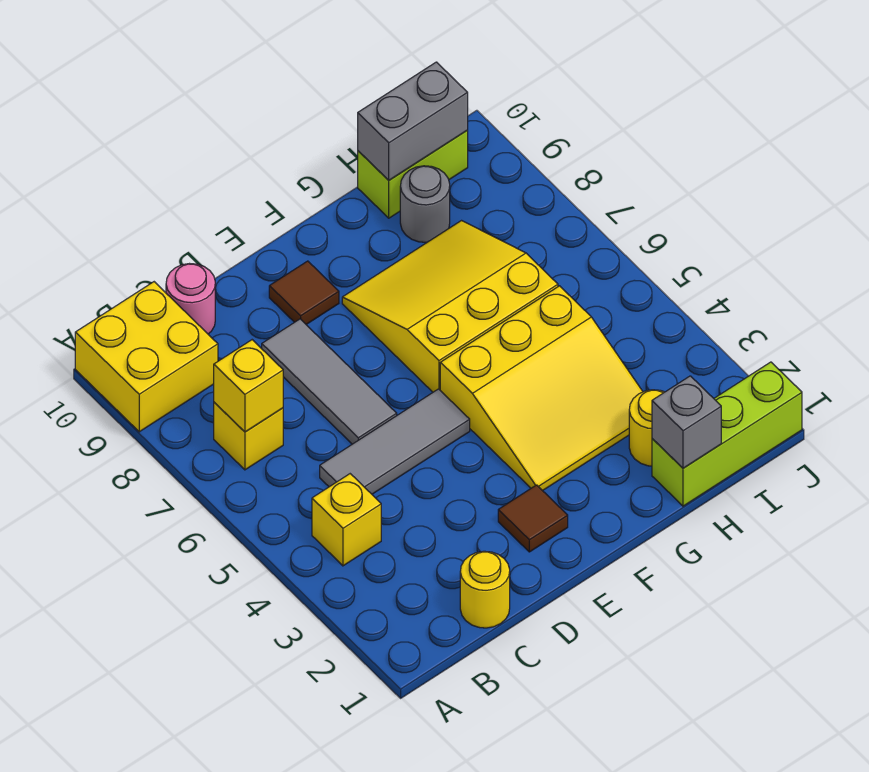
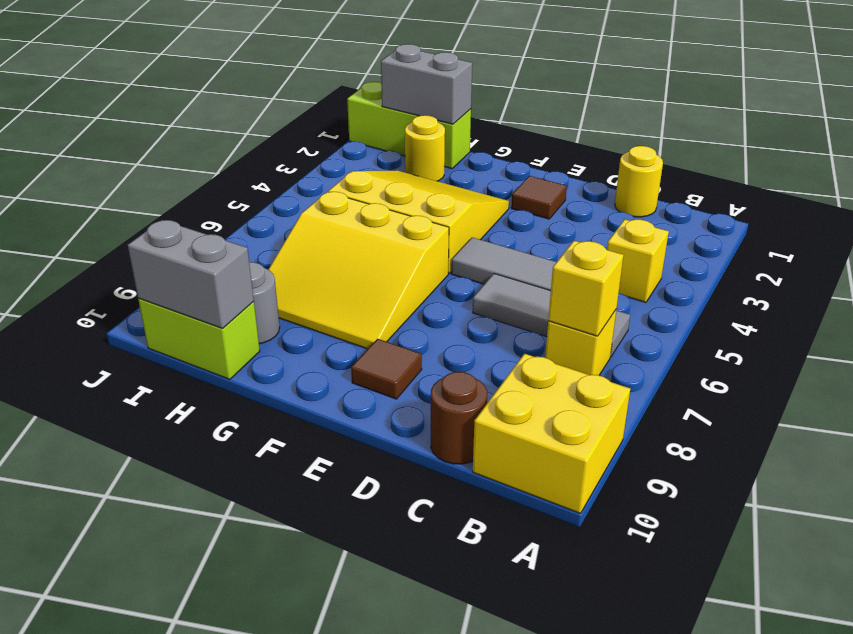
pink round brick C10 level 1 -> brown round brick C10 level 1
grey tile D6:D8 level 1 -> grey tile B6:D6 level 1
grey brick H1 level 2 -> grey brick H1:I1 level 2

